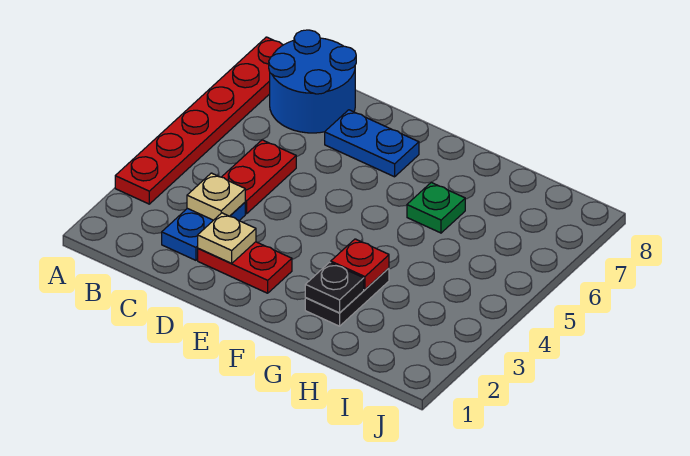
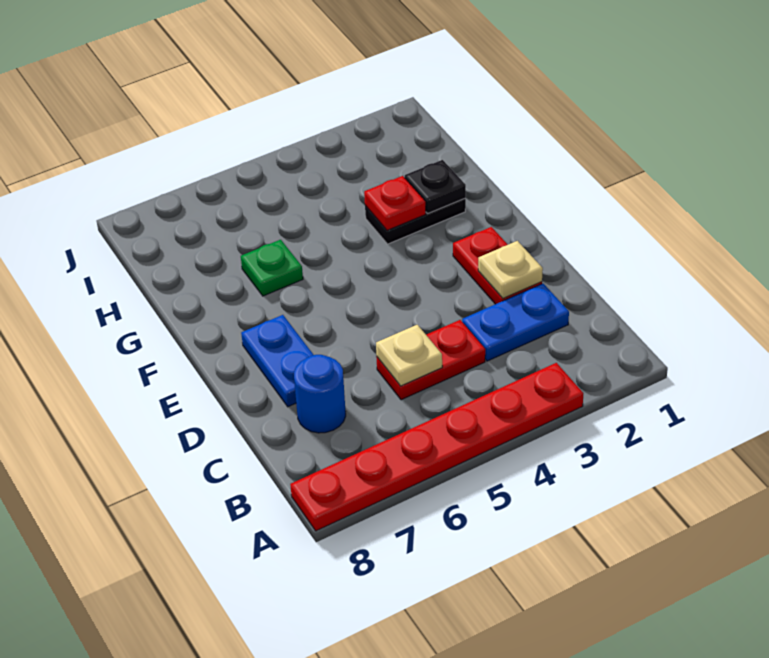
blue round brick B7:C8 level 1 -> blue round brick C7 level 1
tan plate C3 level 2 -> tan plate C5 level 2

